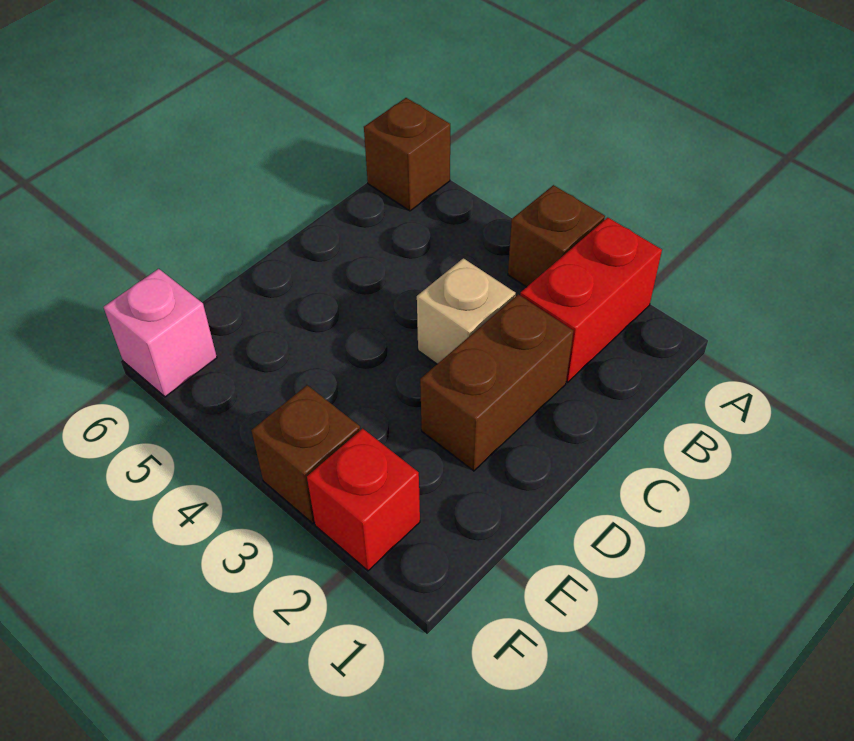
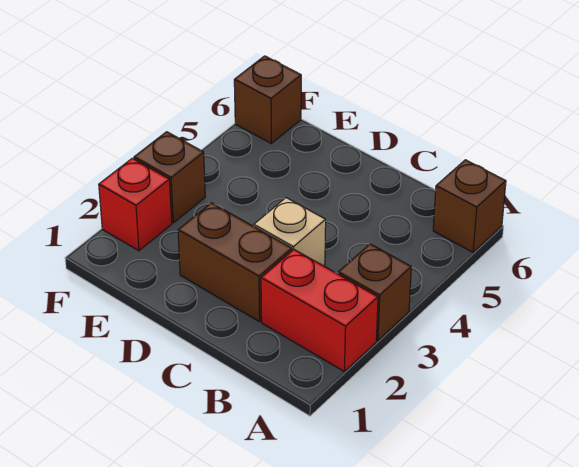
pink brick F6 level 1 -> brown brick F6 level 1

